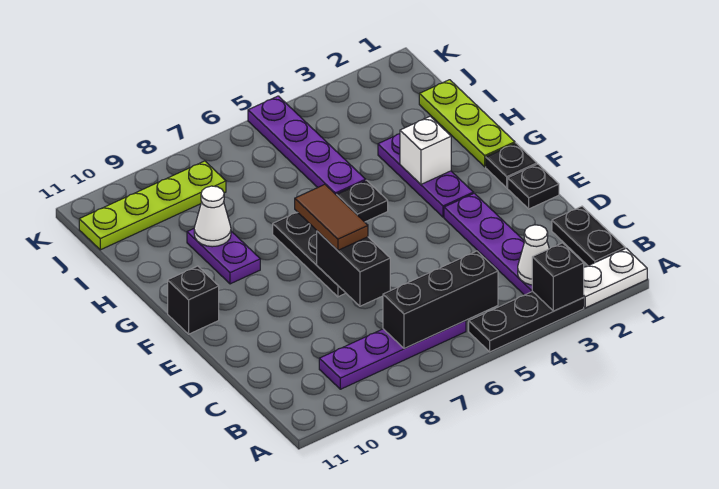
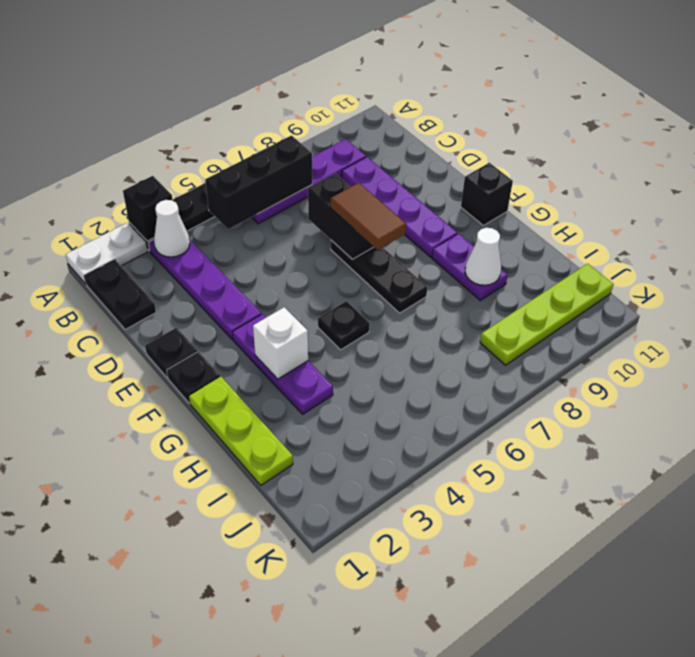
purple plate H5:K5 level 1 -> purple plate C9:F9 level 1

